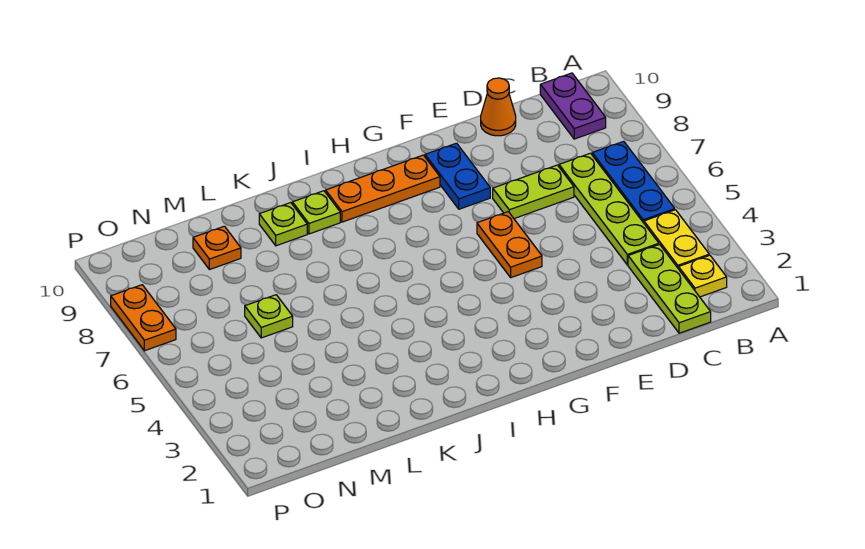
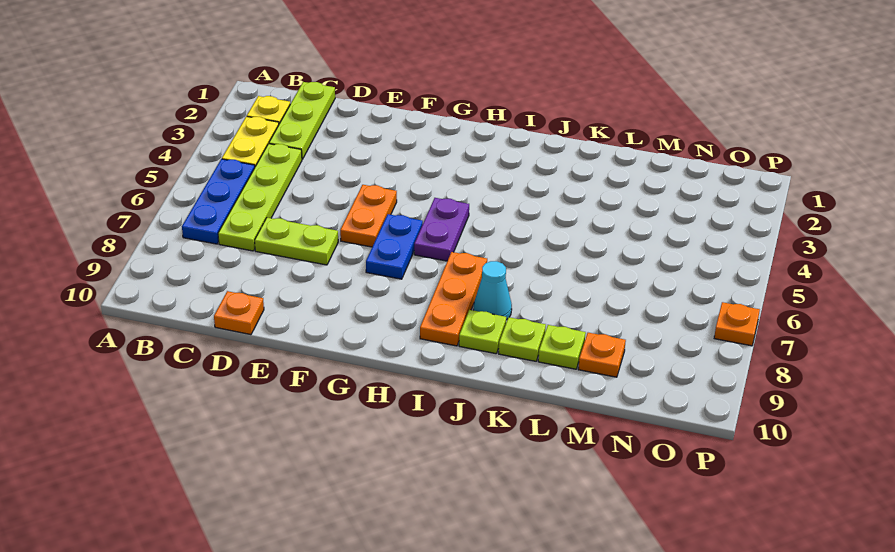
purple plate B9:B10 level 1 -> purple plate H5:H6 level 1
orange cone D10 level 1 -> orange plate D10 level 1
blue plate F8:F9 level 1 -> blue plate G6:G7 level 1
orange plate G9:I9 level 1 -> orange plate I7:I9 level 1
none -> cyan cone J8 level 1
lime plate M6 level 1 -> lime plate L9 level 1
orange plate P7:P8 level 1 -> orange plate P7 level 1

